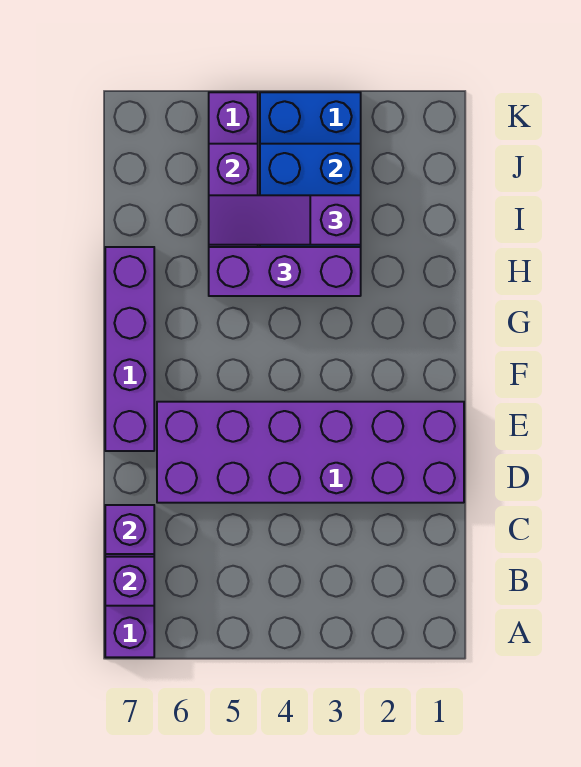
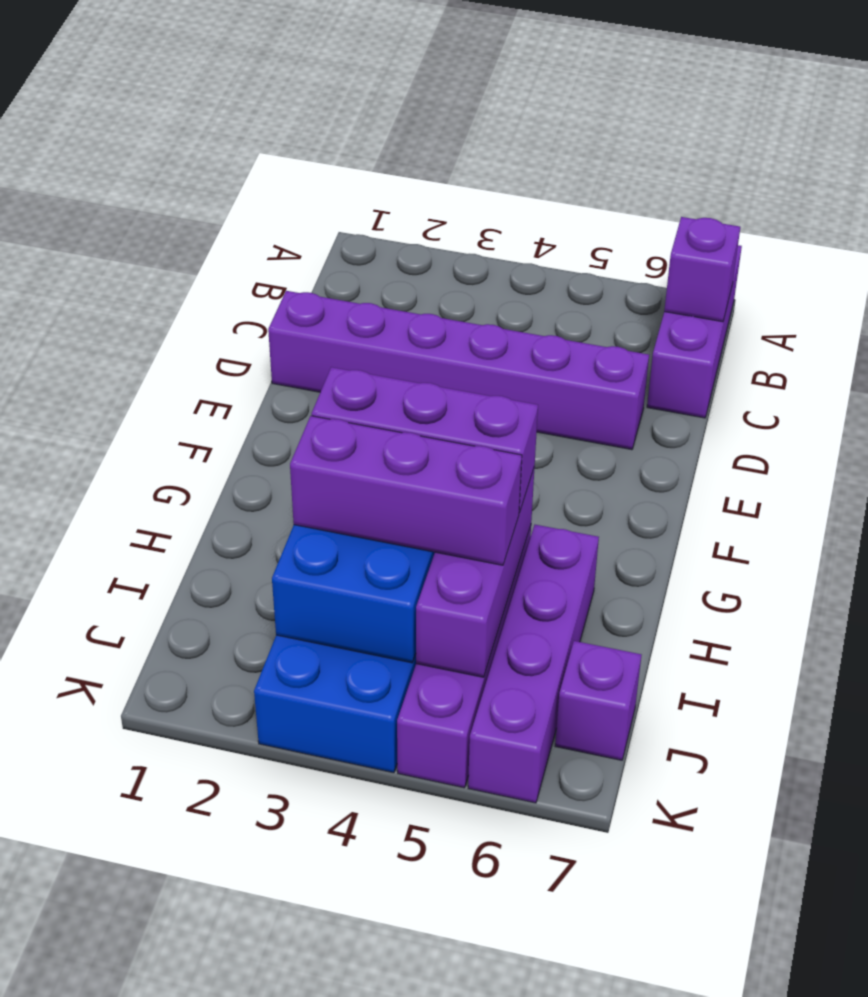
purple brick C7 level 2 -> purple brick J7 level 1
purple brick D1:E6 level 1 -> purple brick D1:D6 level 1
purple brick E7:H7 level 1 -> purple brick H6:K6 level 1
purple slope I3:I5 level 3 top 3 -> purple brick I3:I5 level 3

